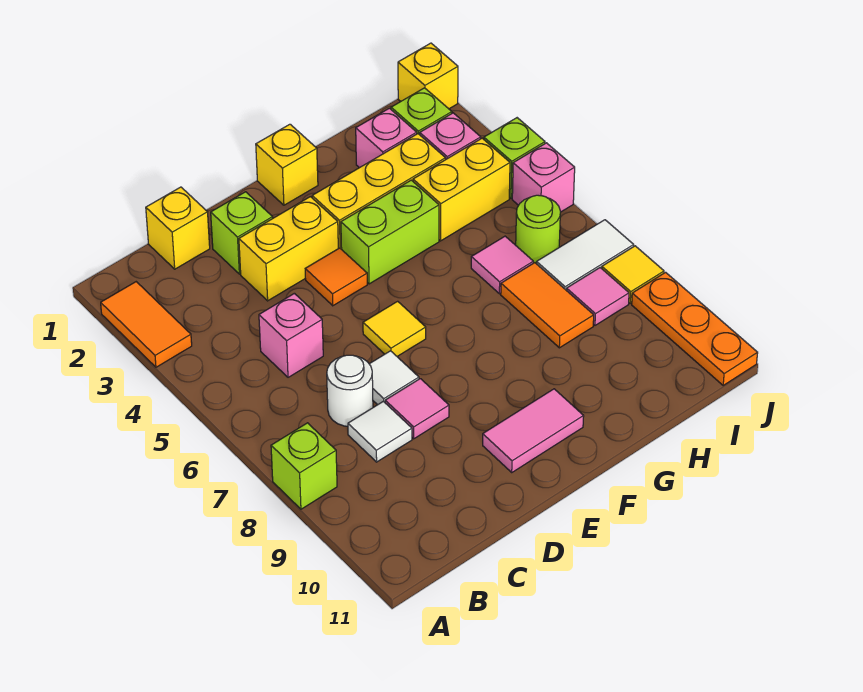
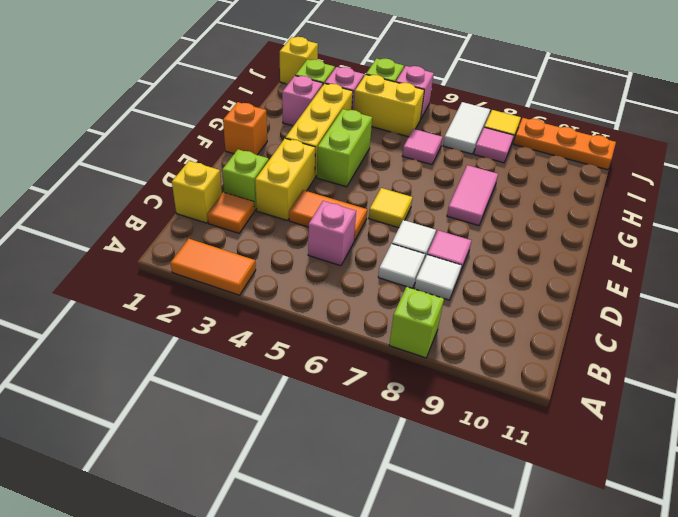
white round brick C7 level 1 -> white tile C7 level 1
orange tile E4 level 1 -> orange tile C2 level 1
pink tile E10:F10 level 1 -> pink tile F8:G8 level 1
yellow brick F1 level 1 -> orange brick F1 level 1
yellow brick H4:I4 level 1 -> yellow brick I4:I5 level 1
orange tile H7:H8 level 1 -> orange tile D4:D5 level 1
lime round brick I6 level 1 -> none

